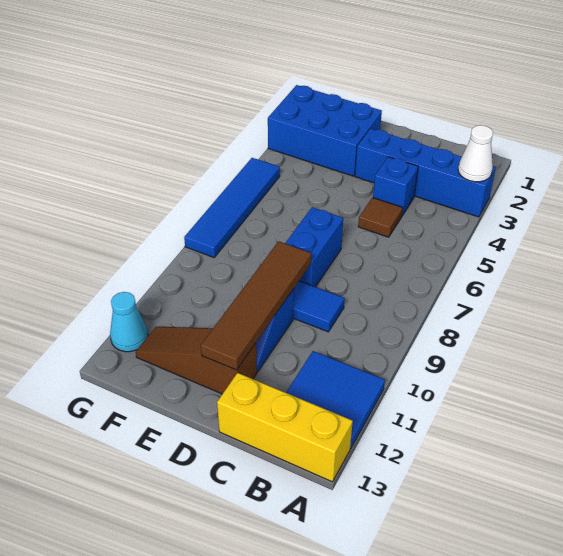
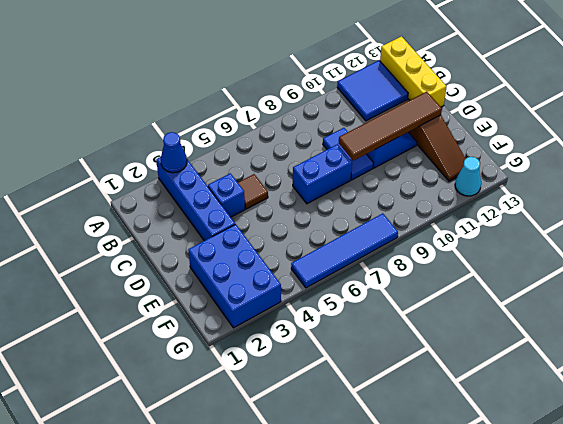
white cone A3 level 2 -> blue cone A3 level 2

